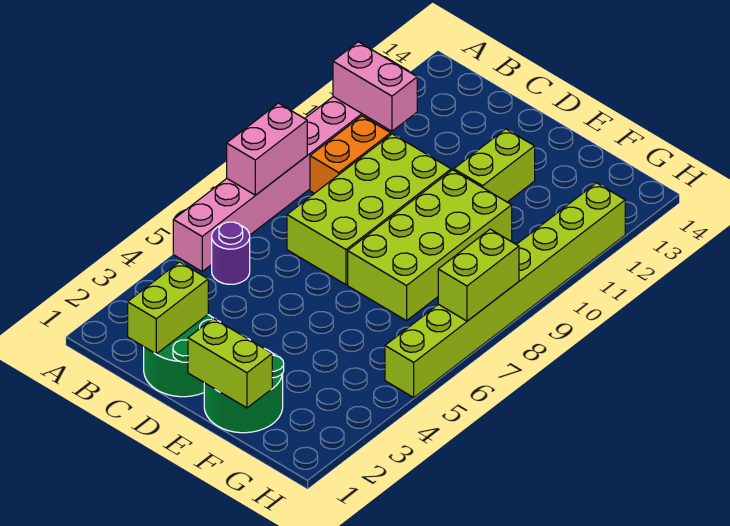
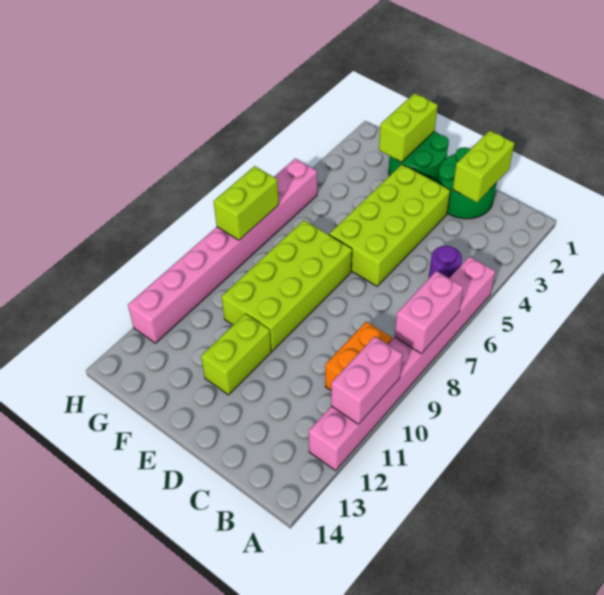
pink brick A11:B11 level 2 -> pink brick A10:A11 level 2
lime brick C7:D10 level 1 -> lime brick D3:E6 level 1
lime brick E1:F1 level 2 -> lime brick F1:F2 level 2
lime brick H5:H12 level 1 -> pink brick H5:H12 level 1

